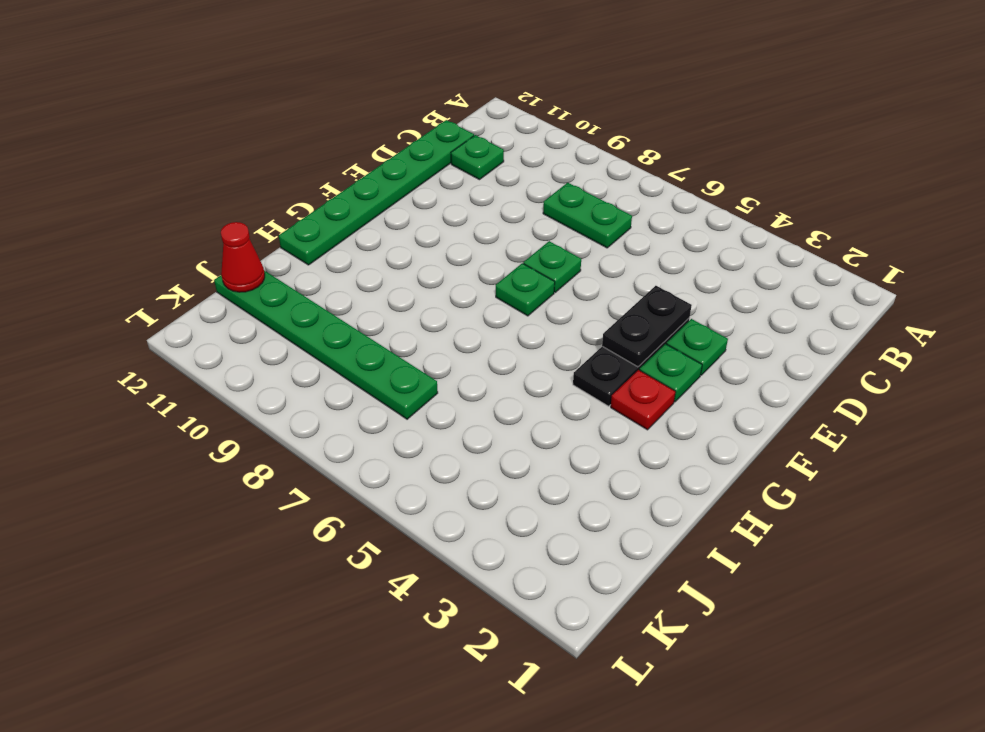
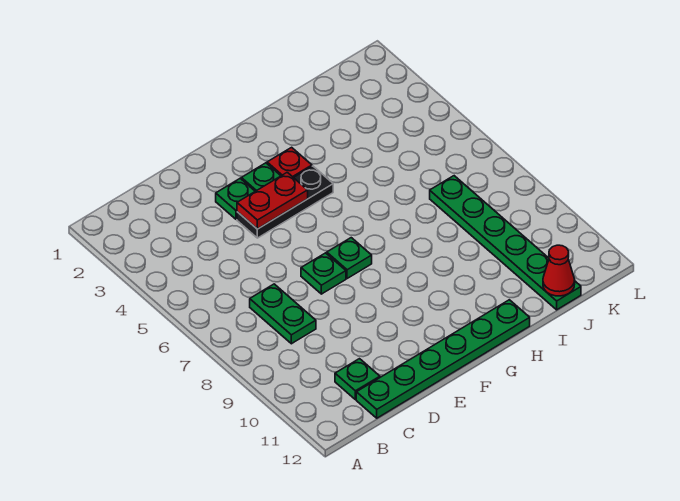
black plate E4:F4 level 2 -> red plate E4:F4 level 2

